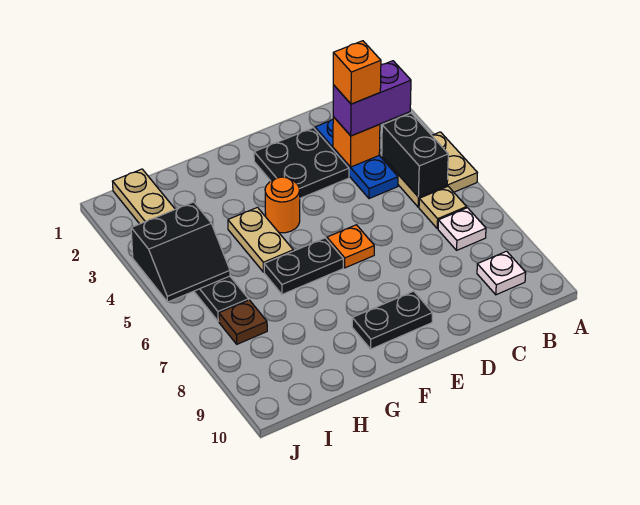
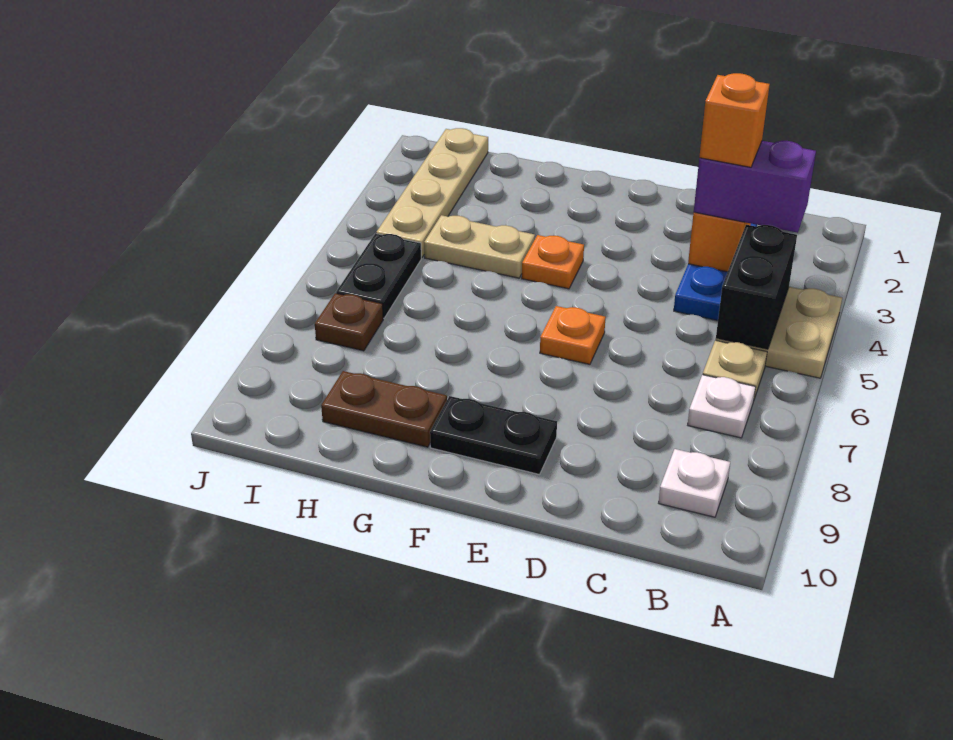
black plate D2:E3 level 1 -> none
orange round brick F4 level 1 -> orange plate F4 level 1
black plate F6:G6 level 1 -> none
tan plate G4:G5 level 1 -> tan plate G4:H4 level 1
none -> brown plate G9:H9 level 1
black slope I4:J5 level 2 top 4 -> none

